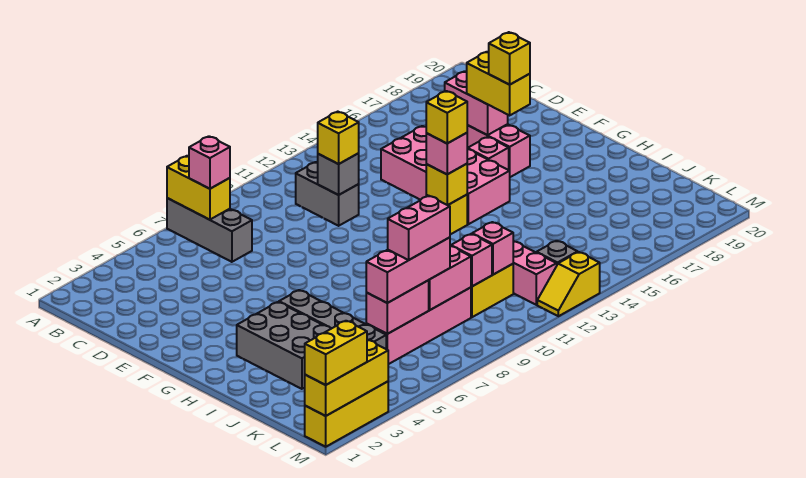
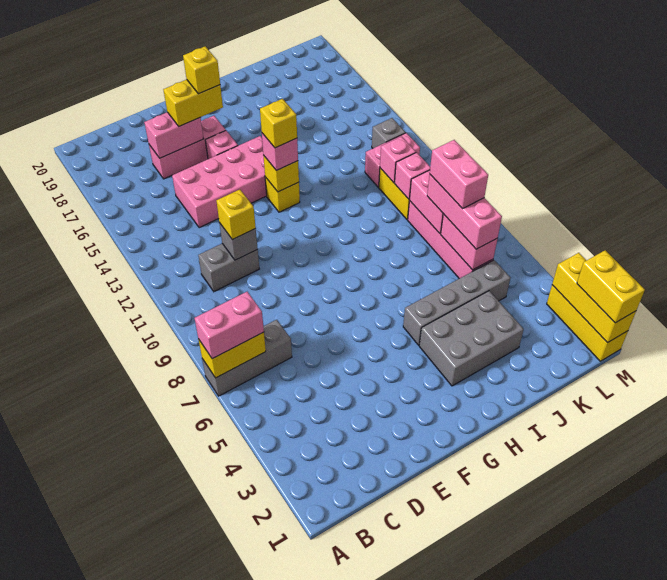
pink brick B7 level 3 -> pink brick A7:B7 level 3
yellow slope M12:M13 level 1 top 13 -> none

